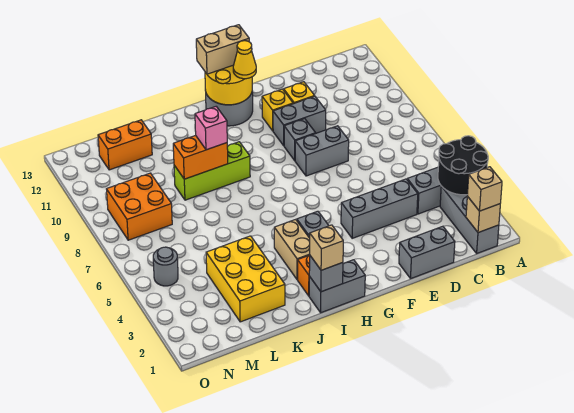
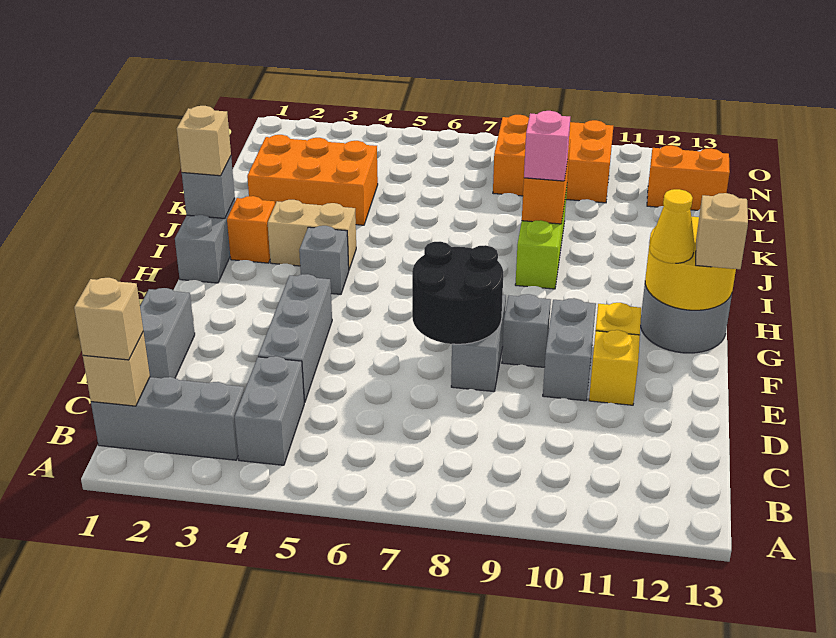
black round brick A3:B4 level 2 -> black round brick E7:F8 level 2
tan brick G13:H13 level 3 -> tan brick G13 level 3
yellow brick K2:L4 level 1 -> orange brick K2:L4 level 1
orange brick L12:M12 level 1 -> orange brick M12:M13 level 1
orange brick M8:N9 level 1 -> orange brick M8:N10 level 1
grey round brick N5 level 1 -> none

